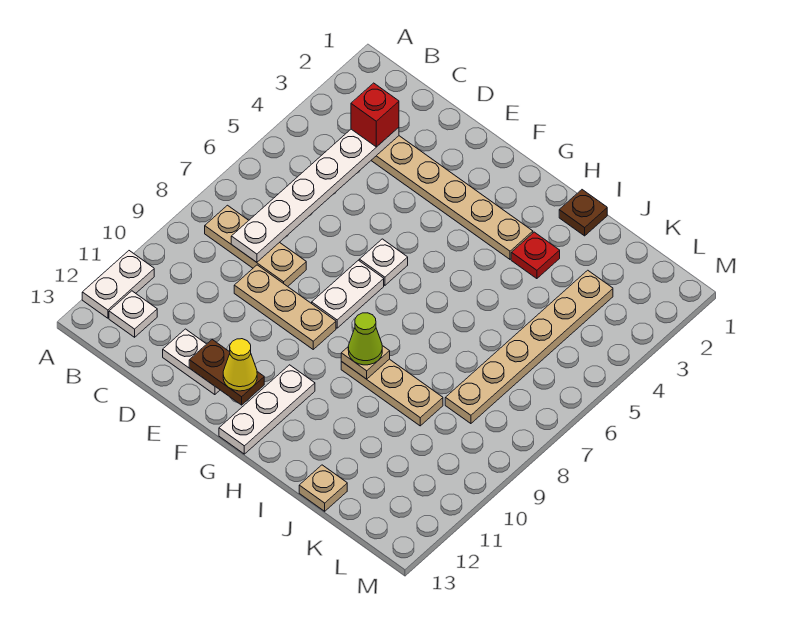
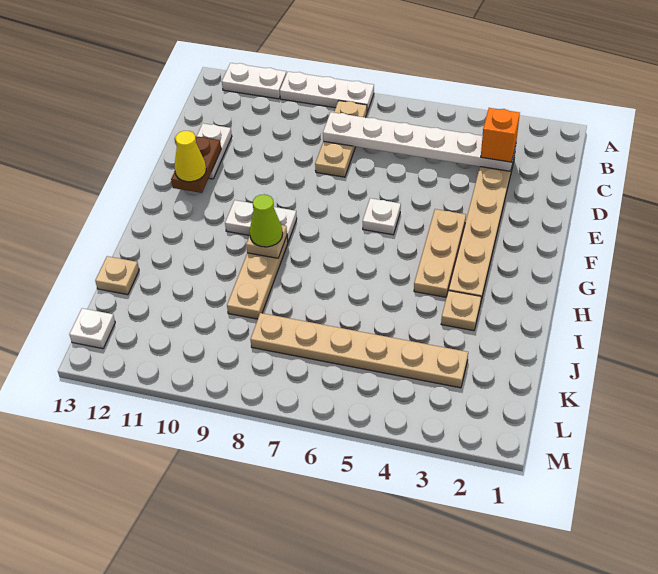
white plate B12 level 1 -> white plate L13 level 1
red brick C3 level 3 -> orange brick C3 level 3
tan plate D9:F9 level 1 -> tan plate F4:H4 level 1
white plate F7:F8 level 1 -> white plate G9:G10 level 1
white plate G11:G13 level 1 -> white plate A8:A10 level 1
brown plate I1 level 1 -> none
red plate I3 level 1 -> tan plate I3 level 1

